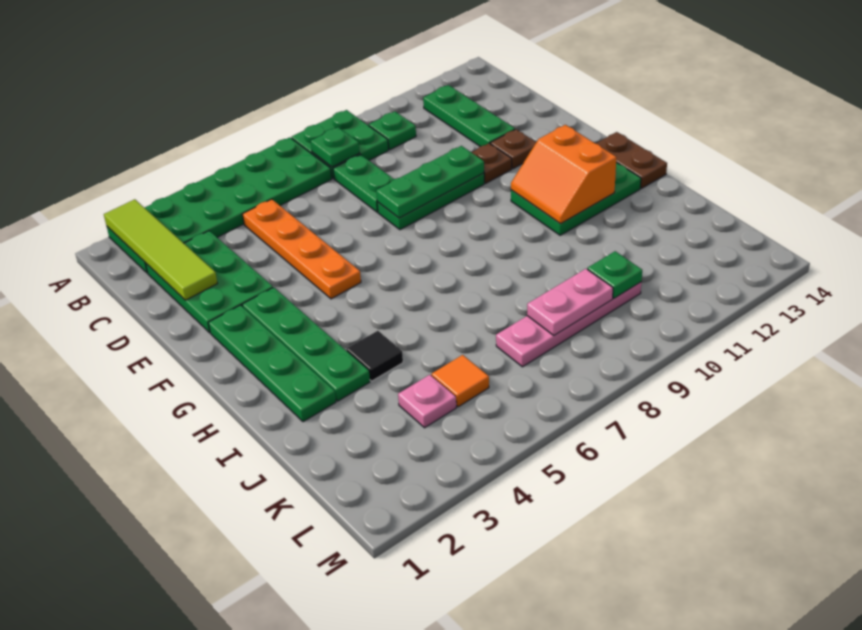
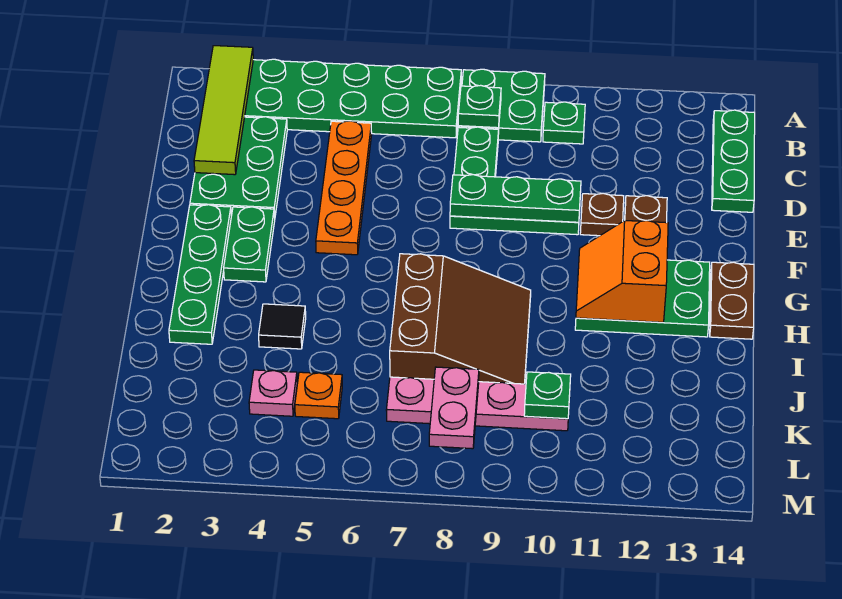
green plate B12:D12 level 1 -> green plate B14:D14 level 1
green plate F3:I3 level 1 -> green plate F3:G3 level 1
none -> brown slope H7:J9 level 1 top 7
orange tile K5 level 1 -> orange plate K5 level 1
pink plate K8:K9 level 2 -> pink plate K8:L8 level 2

